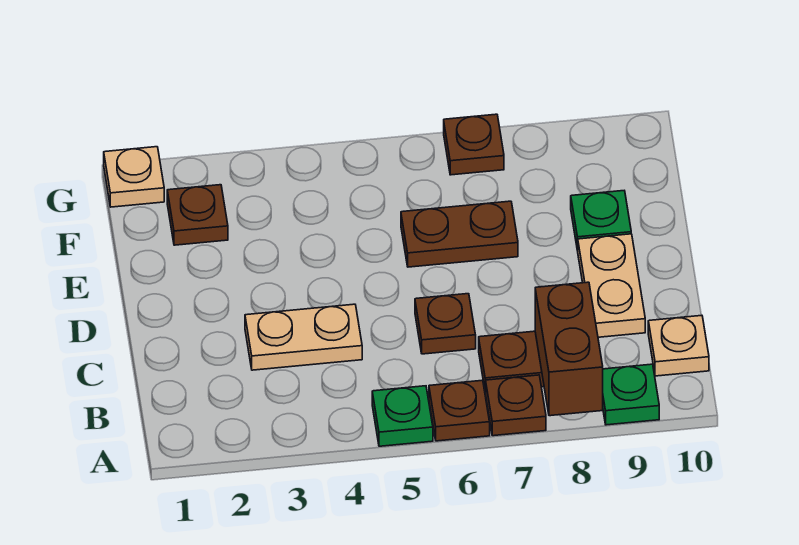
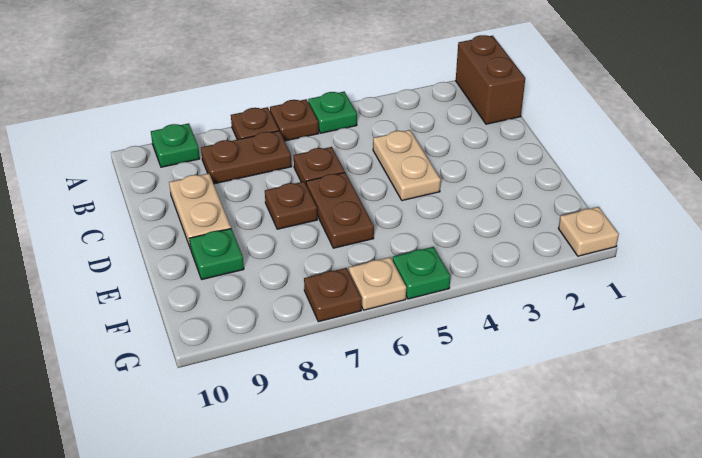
brown brick A8:B8 level 2 -> brown brick A1:B1 level 1
tan plate B10 level 1 -> tan plate G6 level 1
tan plate C3:C4 level 1 -> tan plate C4:D4 level 1
brown plate E6:E7 level 1 -> brown plate D6:E6 level 1
brown plate F2 level 1 -> brown plate D7 level 1
none -> green plate G5 level 1

